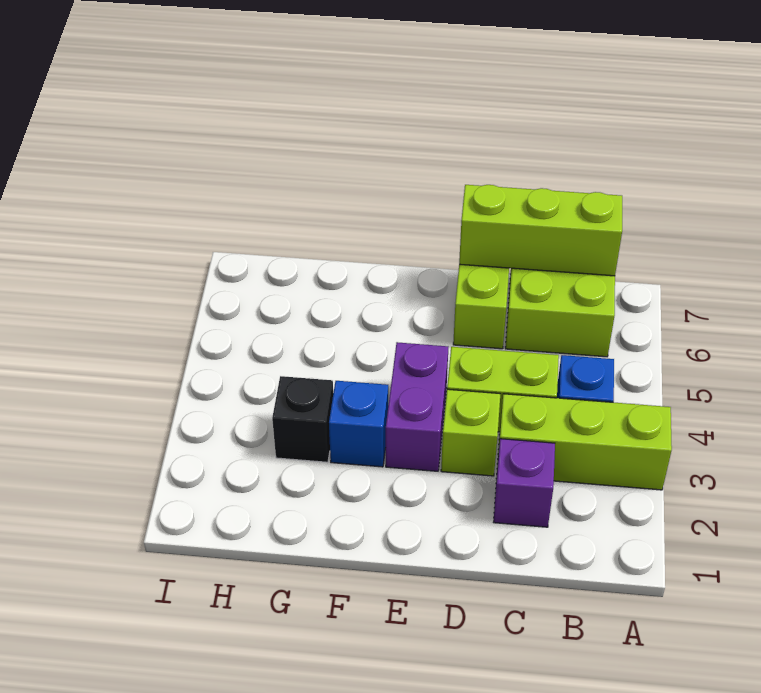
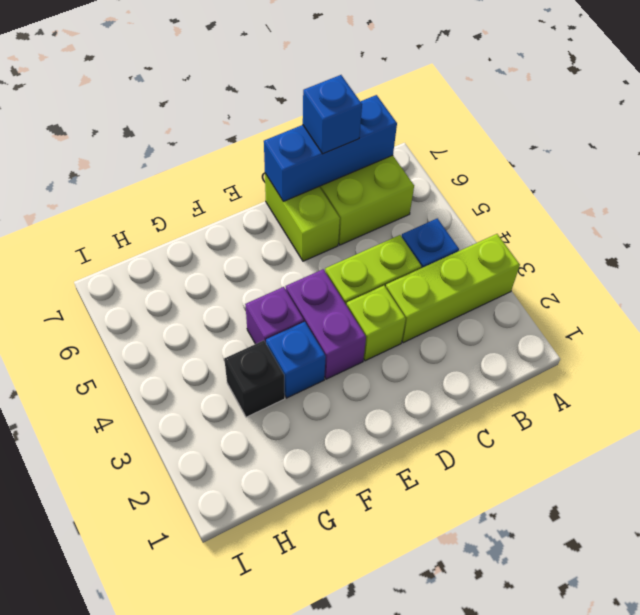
lime brick B7:D7 level 2 -> blue brick B7:D7 level 2
purple brick C2 level 1 -> purple brick F4 level 1
none -> blue brick C7 level 3

